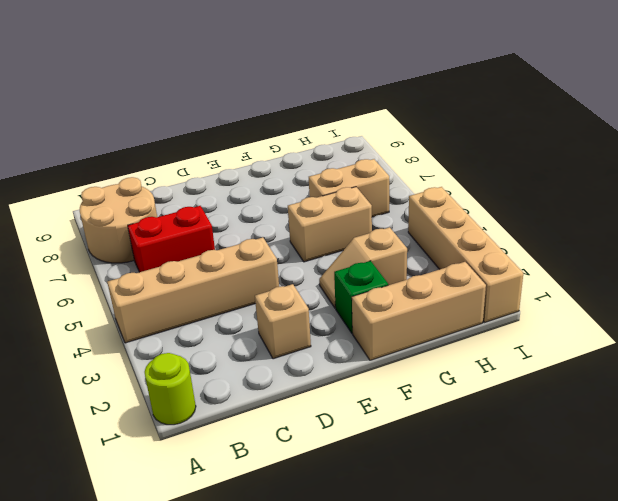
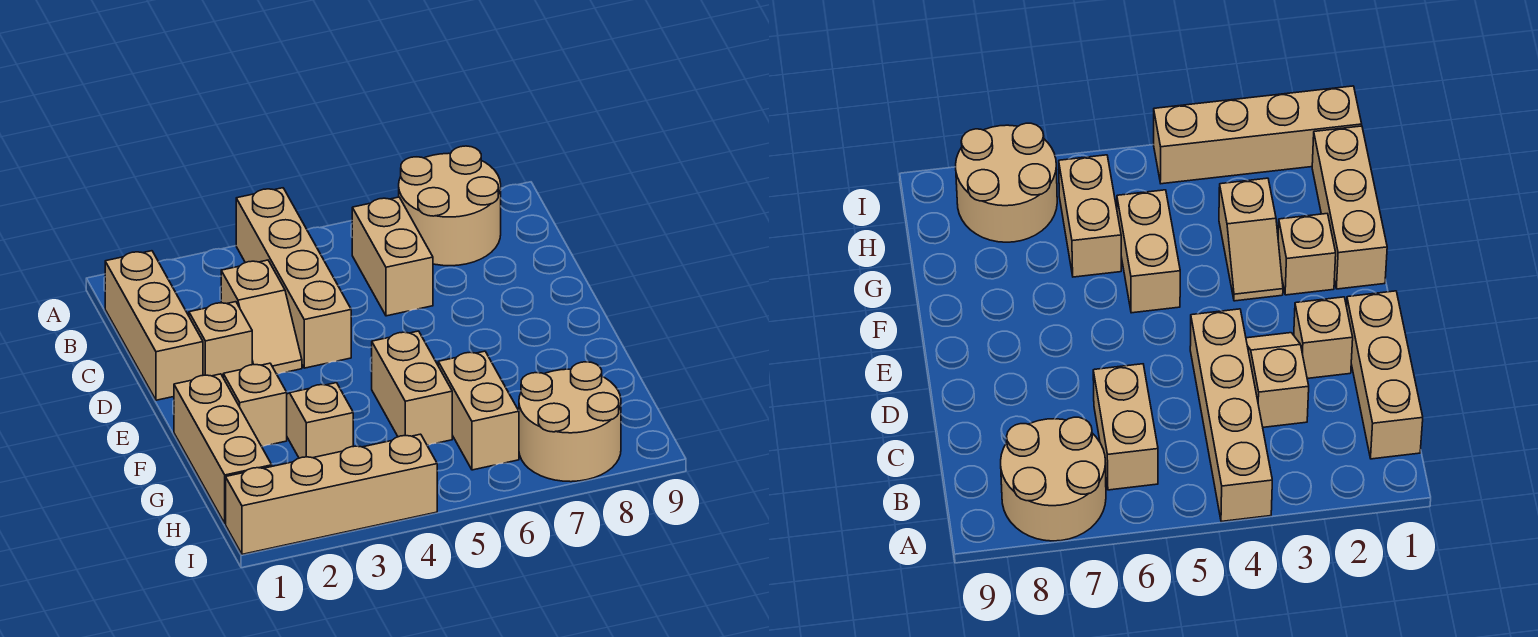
lime round brick A1 level 1 -> none
none -> tan brick B1:D1 level 1
red brick B6:C6 level 1 -> tan brick B6:C6 level 1
none -> tan slope C3:D3 level 1 top C
green brick F2 level 1 -> tan brick F2 level 1
none -> tan round brick H7:I8 level 1

